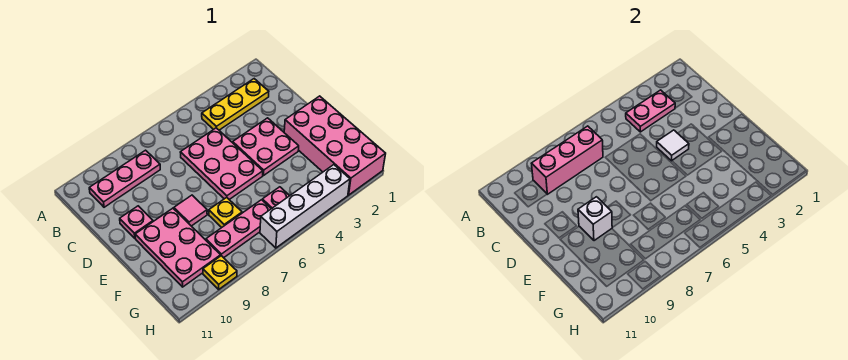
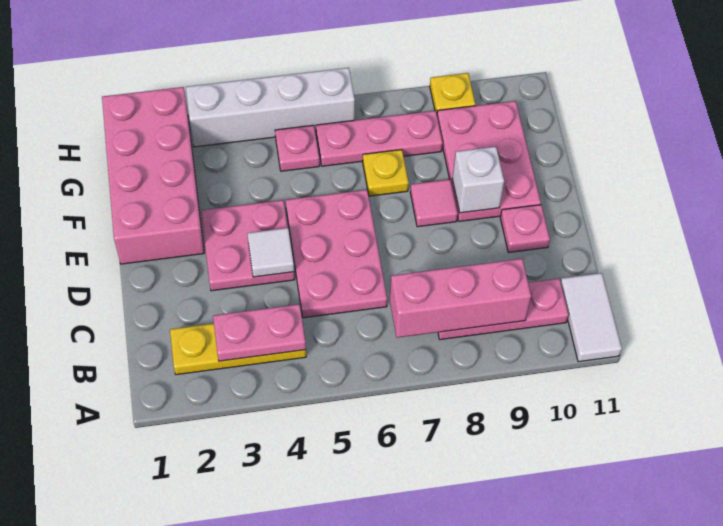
none -> white tile A11:B11 level 1

